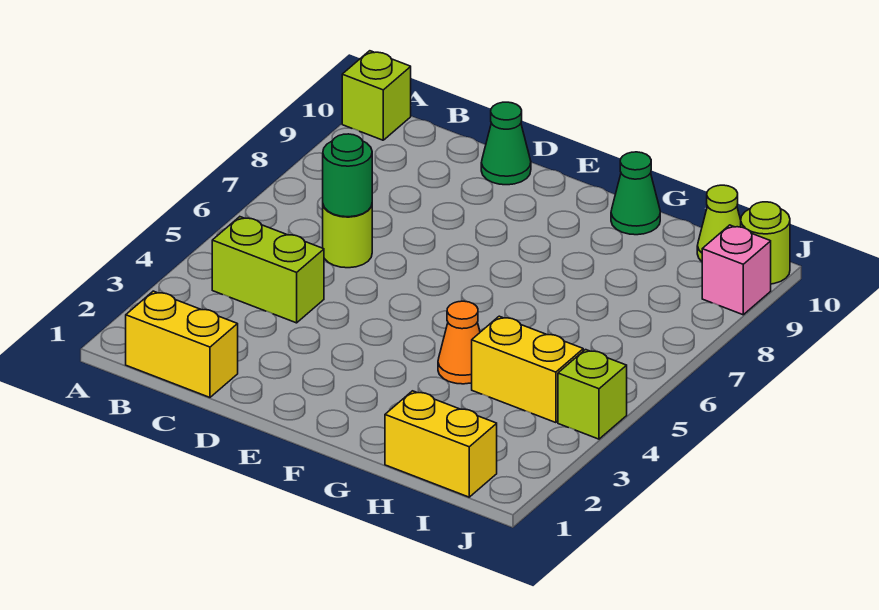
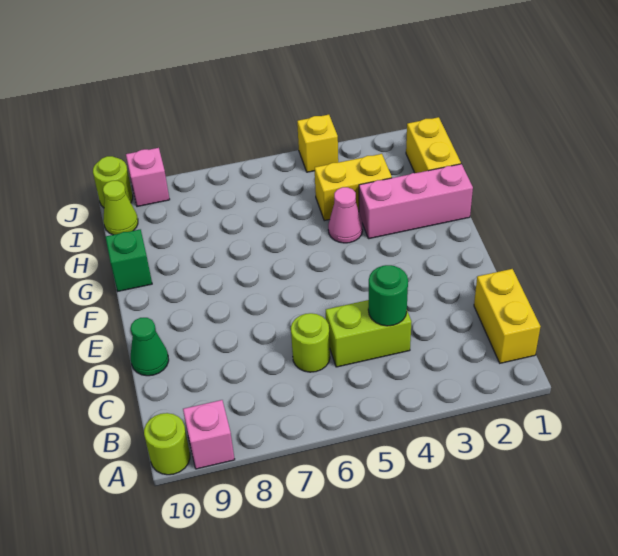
none -> pink brick A9 level 1
lime brick A10 level 1 -> lime round brick A10 level 1
lime brick B4:C4 level 1 -> lime brick C4:C5 level 1
green round brick C6 level 2 -> green round brick C4 level 2
none -> pink brick G1:G3 level 1
orange cone G4 level 1 -> pink cone G4 level 1
green cone G10 level 1 -> green brick G10 level 1
yellow brick H4:I4 level 1 -> yellow brick H3:H4 level 1
lime brick J4 level 1 -> yellow brick J4 level 1

